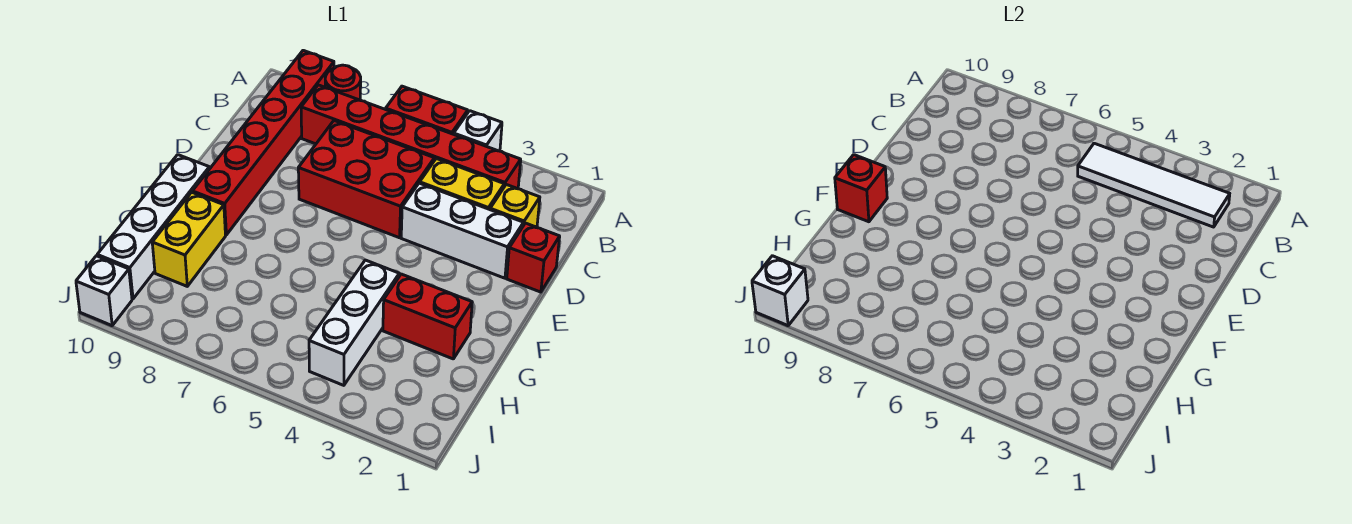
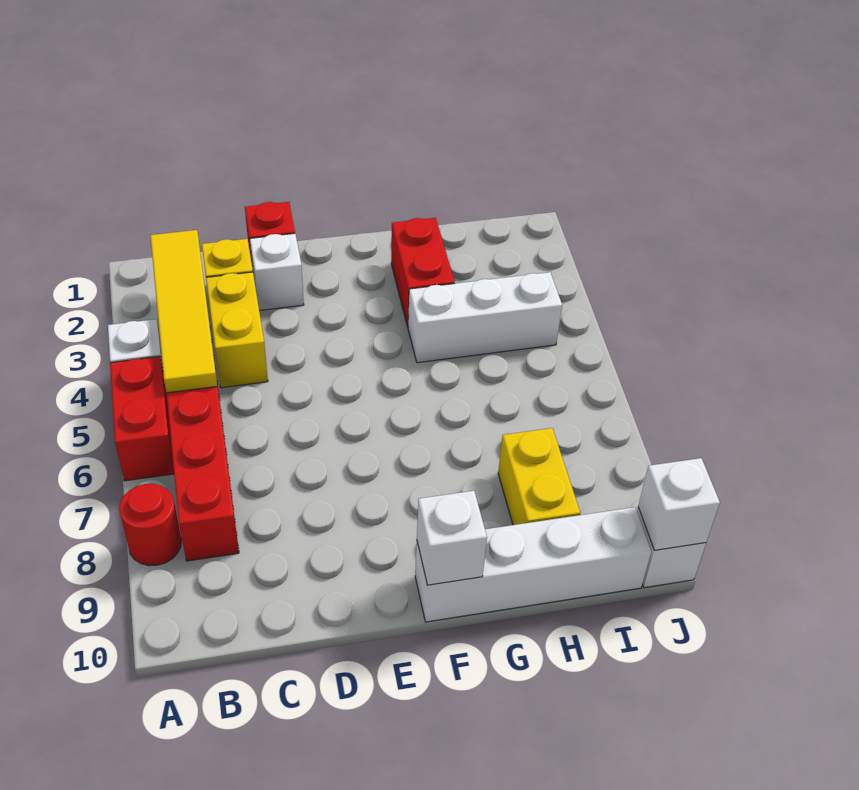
red brick A9:F9 level 1 -> none
white tile B2:B5 level 2 -> yellow tile B2:B5 level 2
red brick C5:D7 level 1 -> none
white brick D2:D4 level 1 -> white brick D2 level 1
red brick F10 level 2 -> white brick F10 level 2
yellow brick G9:H9 level 1 -> yellow brick H8:H9 level 1

